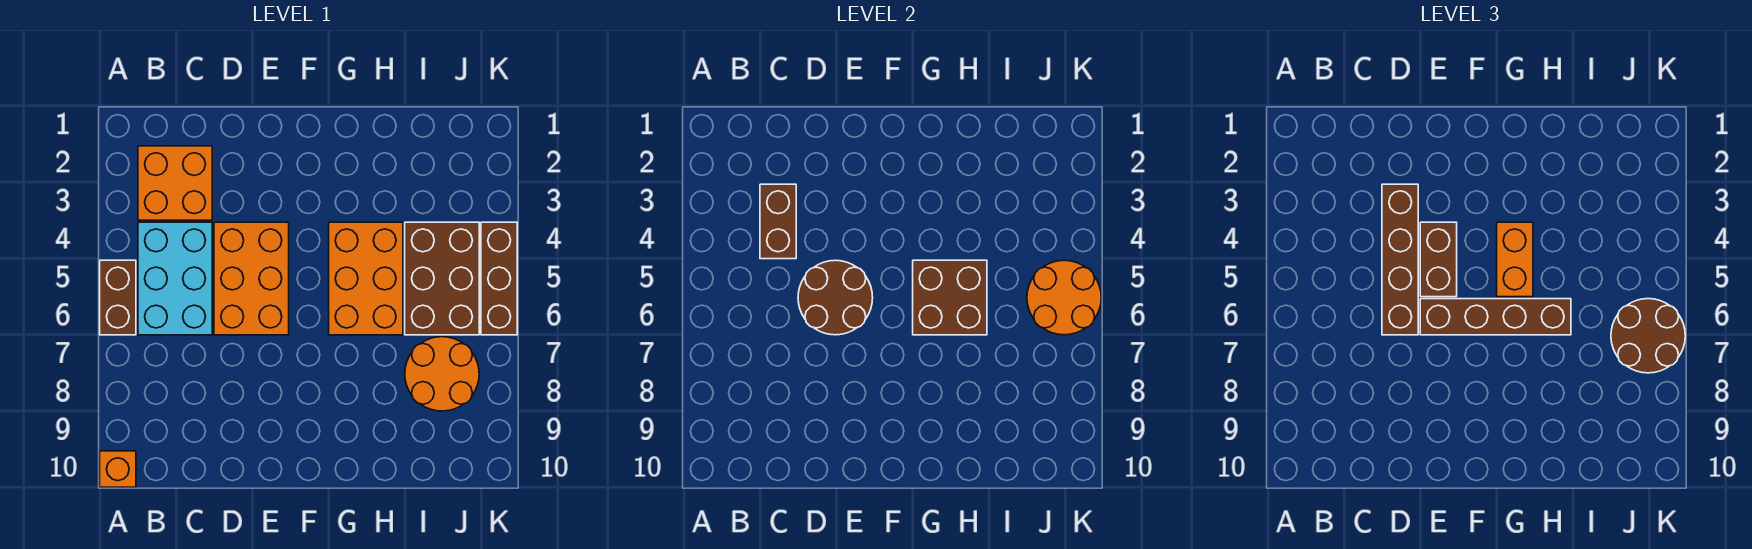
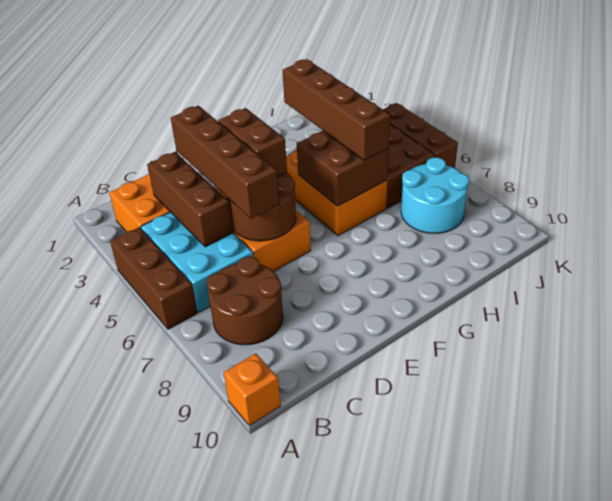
brown brick A5:A6 level 1 -> brown brick A4:A6 level 1
brown brick C3:C4 level 2 -> brown brick C3:C5 level 2
brown brick E6:H6 level 3 -> brown brick H3:H6 level 3
orange brick G4:G5 level 3 -> none
orange round brick I7:J8 level 1 -> cyan round brick I7:J8 level 1
orange round brick J5:K6 level 2 -> none
brown round brick J6:K7 level 3 -> brown round brick B7:C8 level 1

